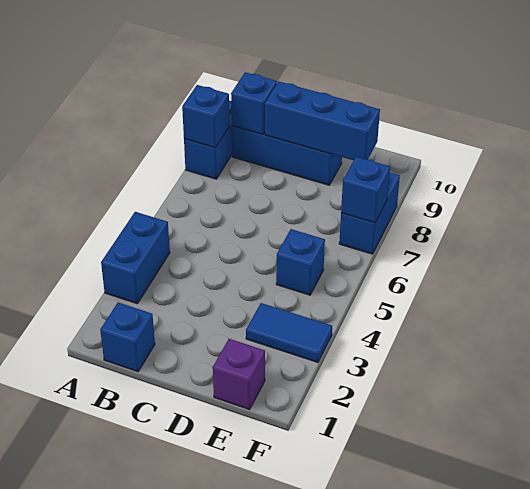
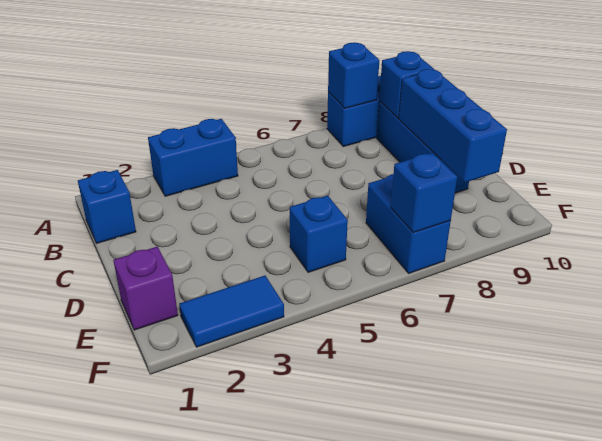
blue tile E3:F3 level 1 -> blue tile F2:F3 level 1
blue brick F7:F8 level 1 -> blue brick E7:F7 level 1

